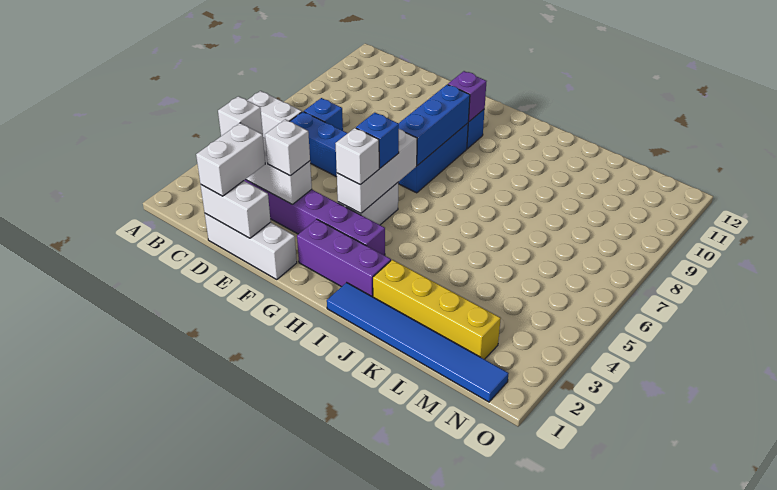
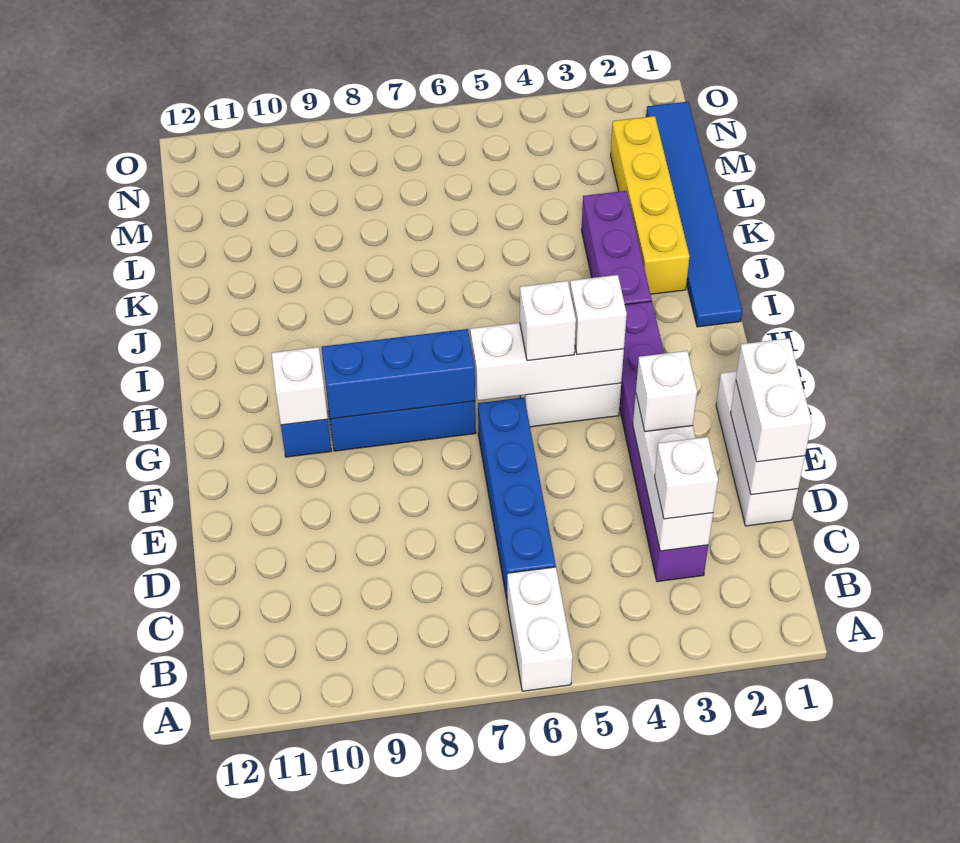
blue brick C7 level 1 -> none
white brick D1:D2 level 3 -> white brick D1:E1 level 3
purple brick G2:I2 level 1 -> purple brick I3:K3 level 1
blue brick G5 level 3 -> white brick G5 level 3
purple brick G10 level 2 -> white brick G10 level 2

